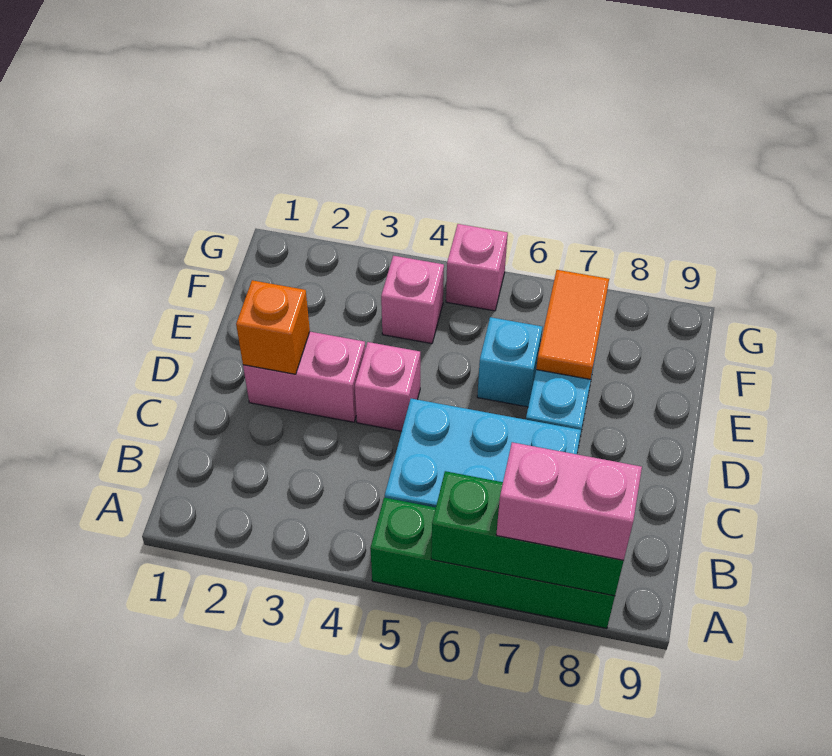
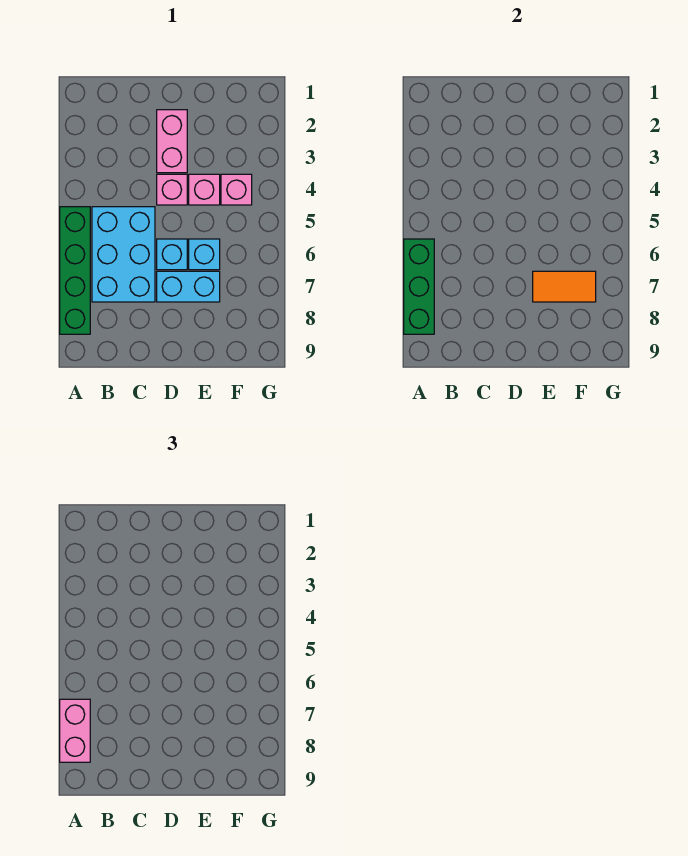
orange brick D2 level 2 -> none
none -> cyan brick D6 level 1
pink brick G5 level 1 -> pink brick E4 level 1

